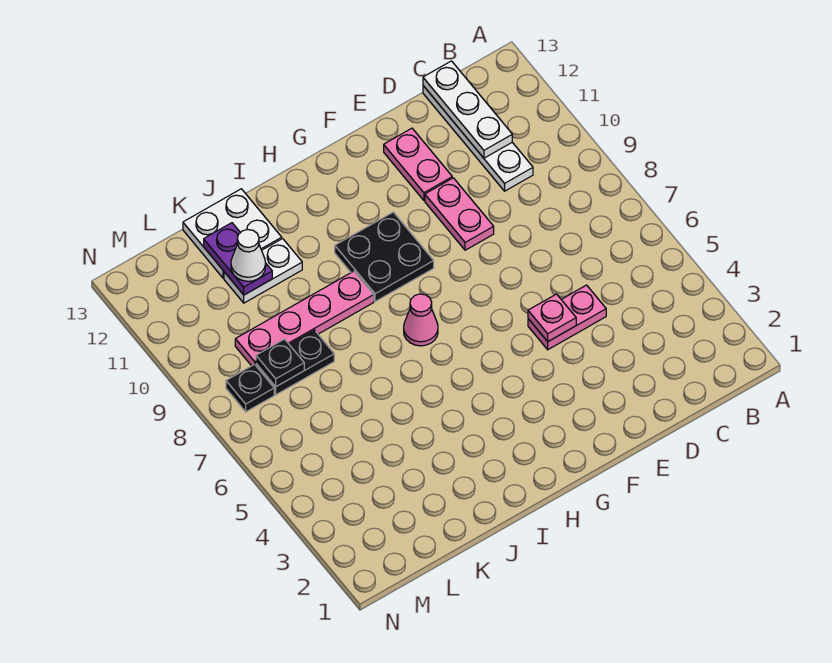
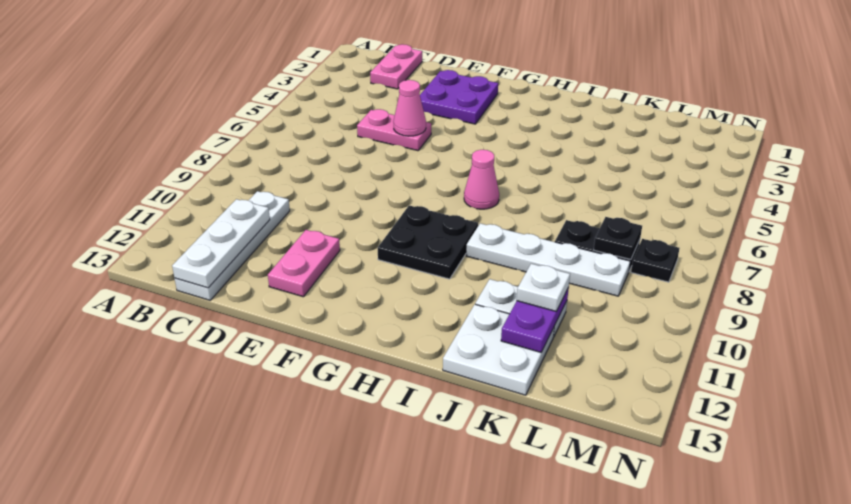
none -> purple plate E2:F3 level 1
pink plate E5 level 2 -> pink cone E5 level 2
pink plate E9:E10 level 1 -> pink plate C1:C2 level 1
pink plate I9:L9 level 1 -> white plate I9:L9 level 1
white cone K11 level 3 -> white plate K11 level 3

